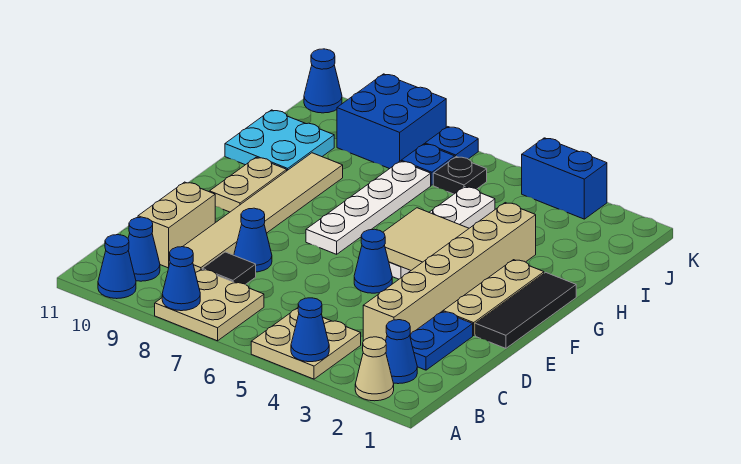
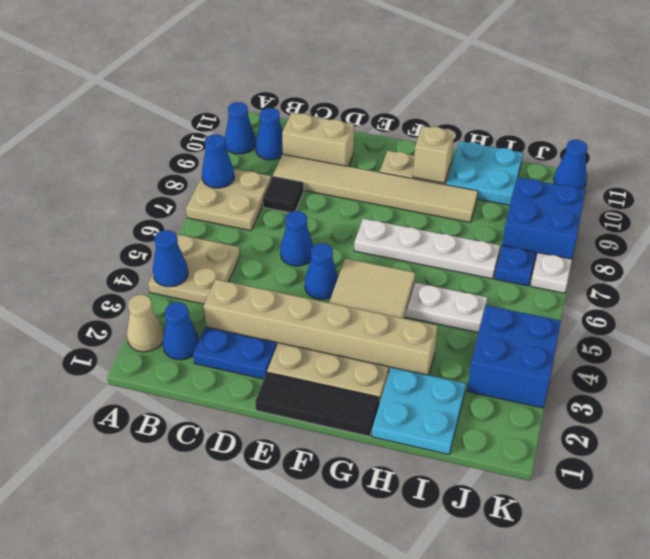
blue cone D8 level 1 -> blue cone D6 level 1
none -> tan brick G10 level 2
none -> cyan plate H1:I2 level 1
black plate J6 level 1 -> none
blue brick K3:K4 level 1 -> blue brick J3:K4 level 1
blue plate K7 level 1 -> white plate K7 level 1

